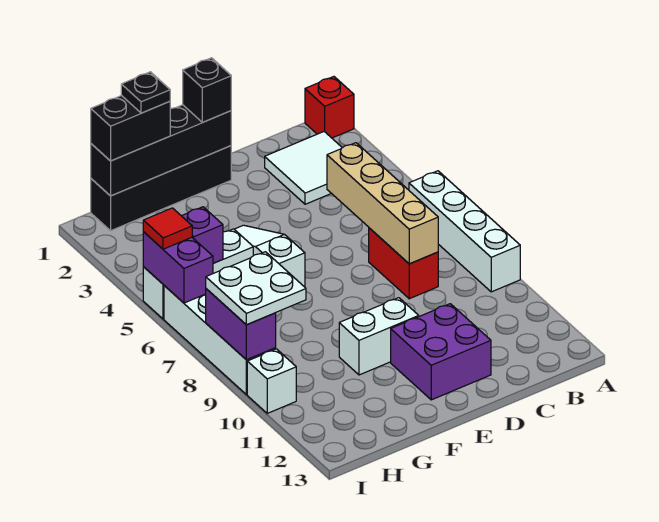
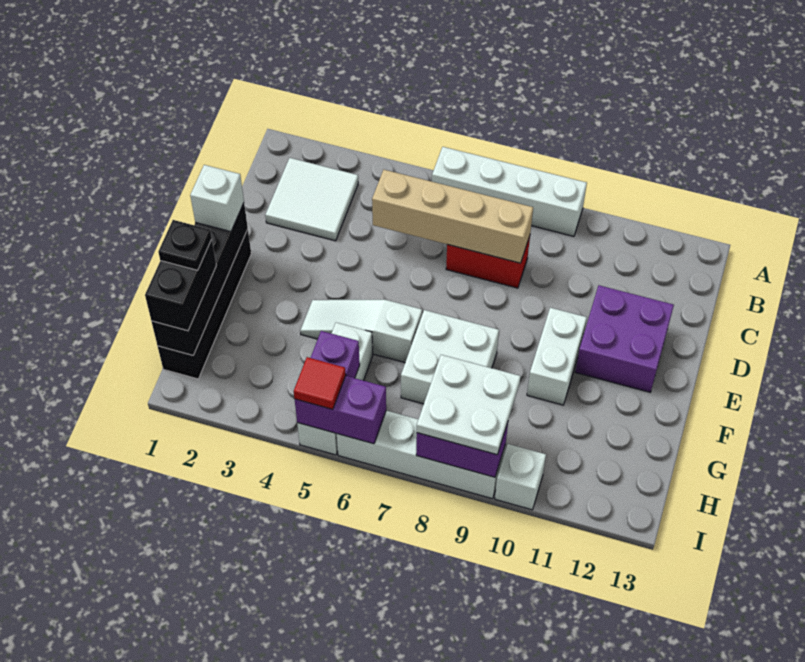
red brick A1 level 1 -> none
black brick E1 level 3 -> white brick E1 level 3
none -> white brick F7:G8 level 1

